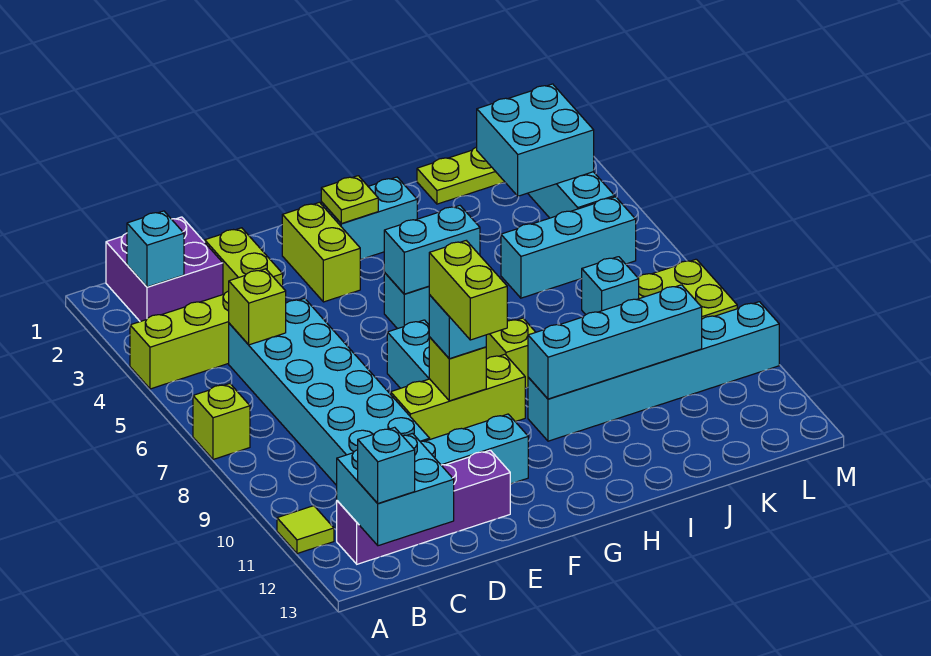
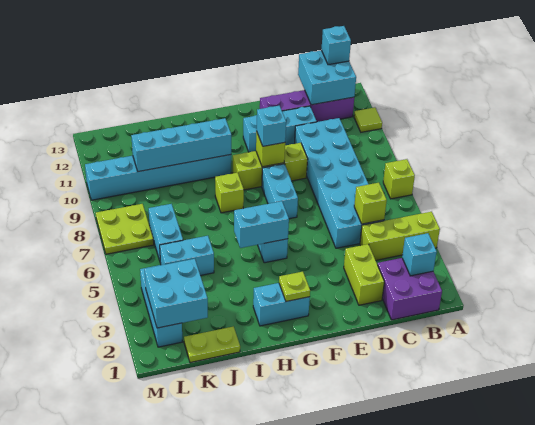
lime brick F2:F3 level 1 -> none
lime brick F9:F10 level 4 -> none
cyan brick J5:L5 level 1 -> cyan brick J5:K5 level 1
cyan brick K7 level 1 -> cyan brick K6:K7 level 1

